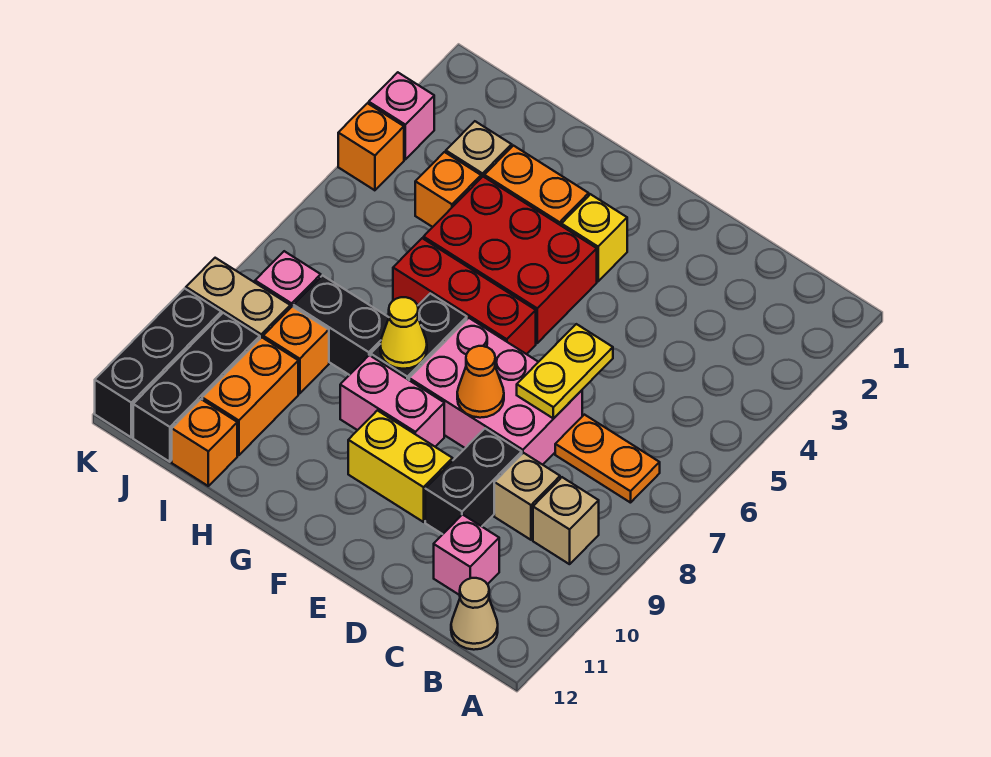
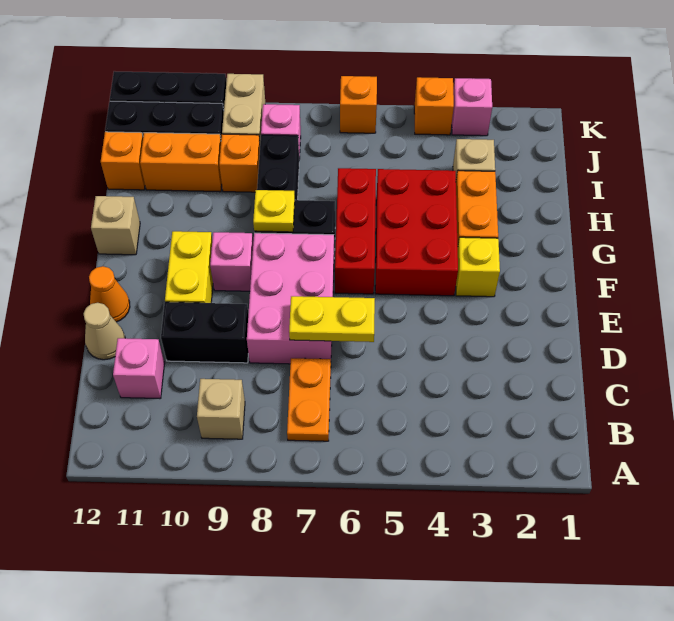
tan cone B12 level 1 -> tan cone D12 level 1
tan brick C9 level 1 -> tan brick G12 level 1
orange cone E8 level 2 -> orange cone E12 level 1
pink brick F9:G9 level 1 -> pink brick F9 level 1
yellow cone G8 level 2 -> yellow plate G8 level 2
orange brick I4 level 1 -> orange brick K6 level 1

